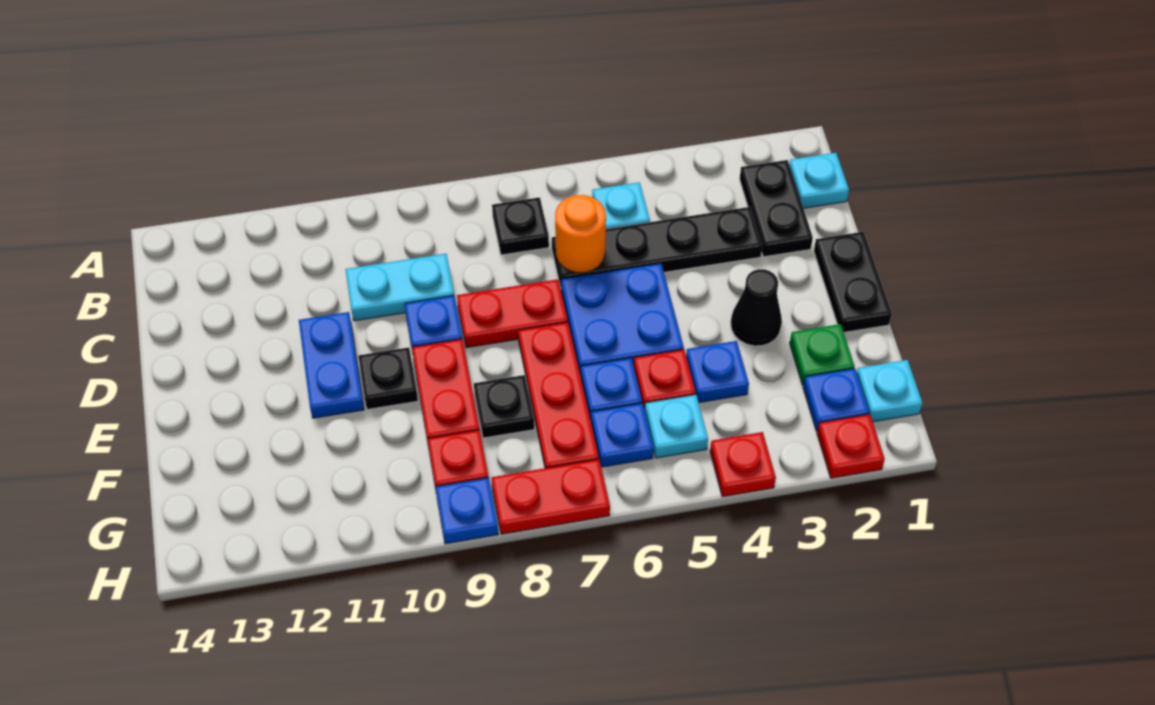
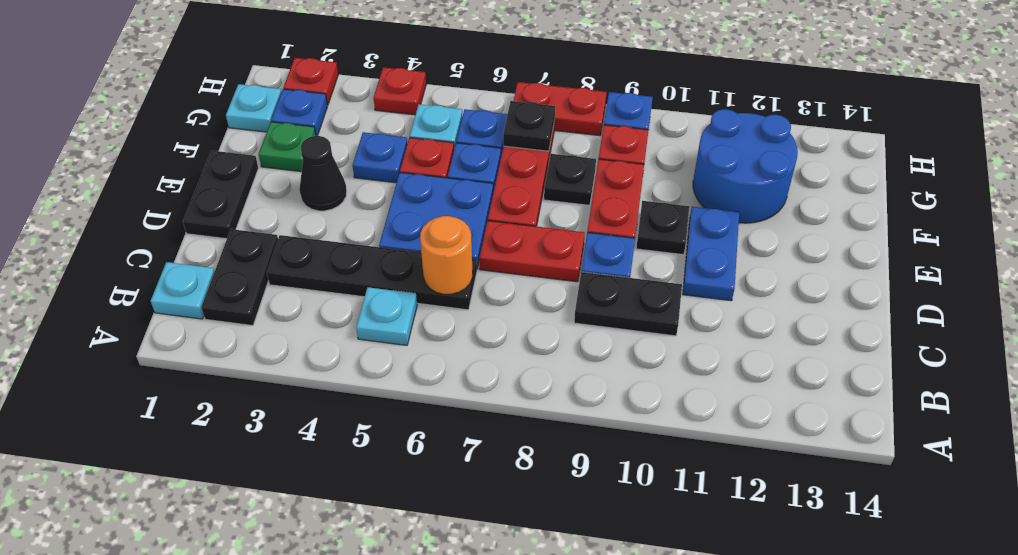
black plate B7 level 1 -> black plate G7 level 2
cyan plate C9:C10 level 1 -> black plate C9:C10 level 1
none -> blue round brick F11:G12 level 1

